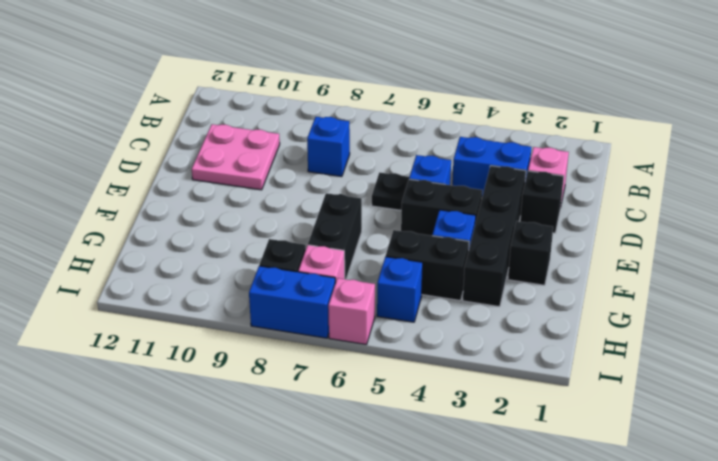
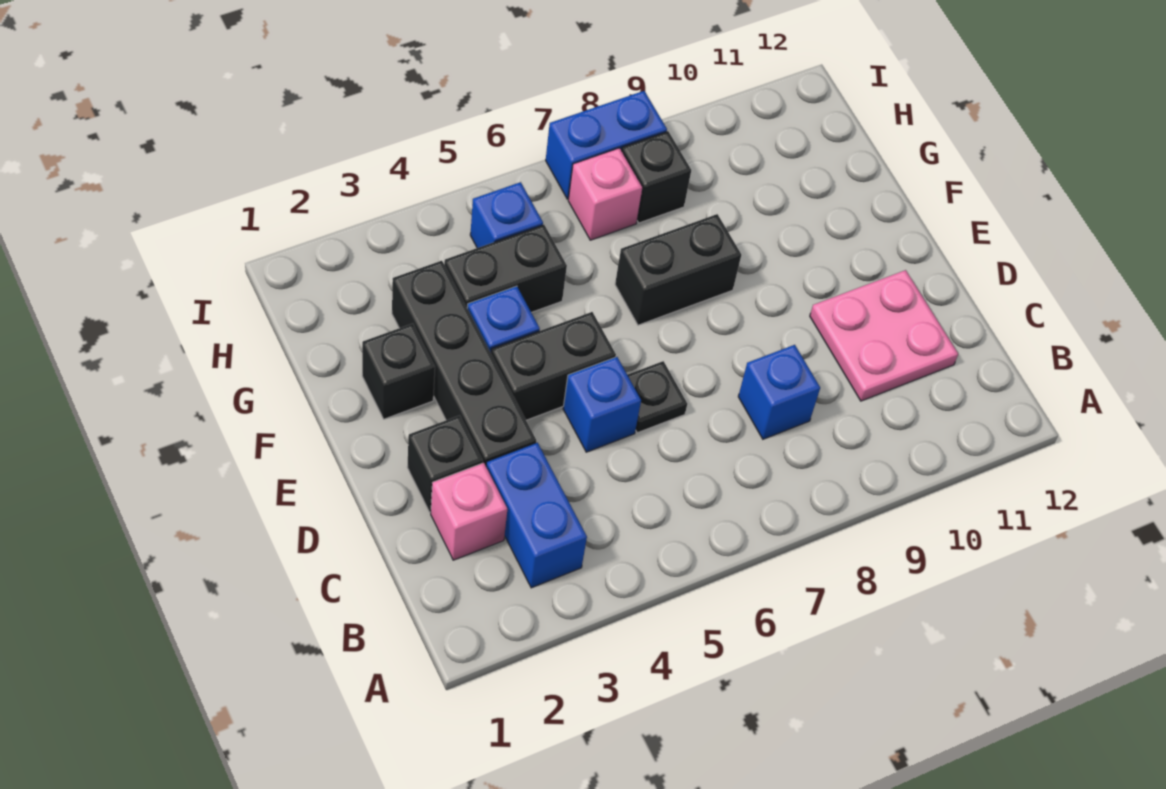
blue brick C3:C4 level 1 -> blue brick B3:C3 level 1
black brick F7:G7 level 1 -> black brick F7:F8 level 1
pink brick I6 level 1 -> none

